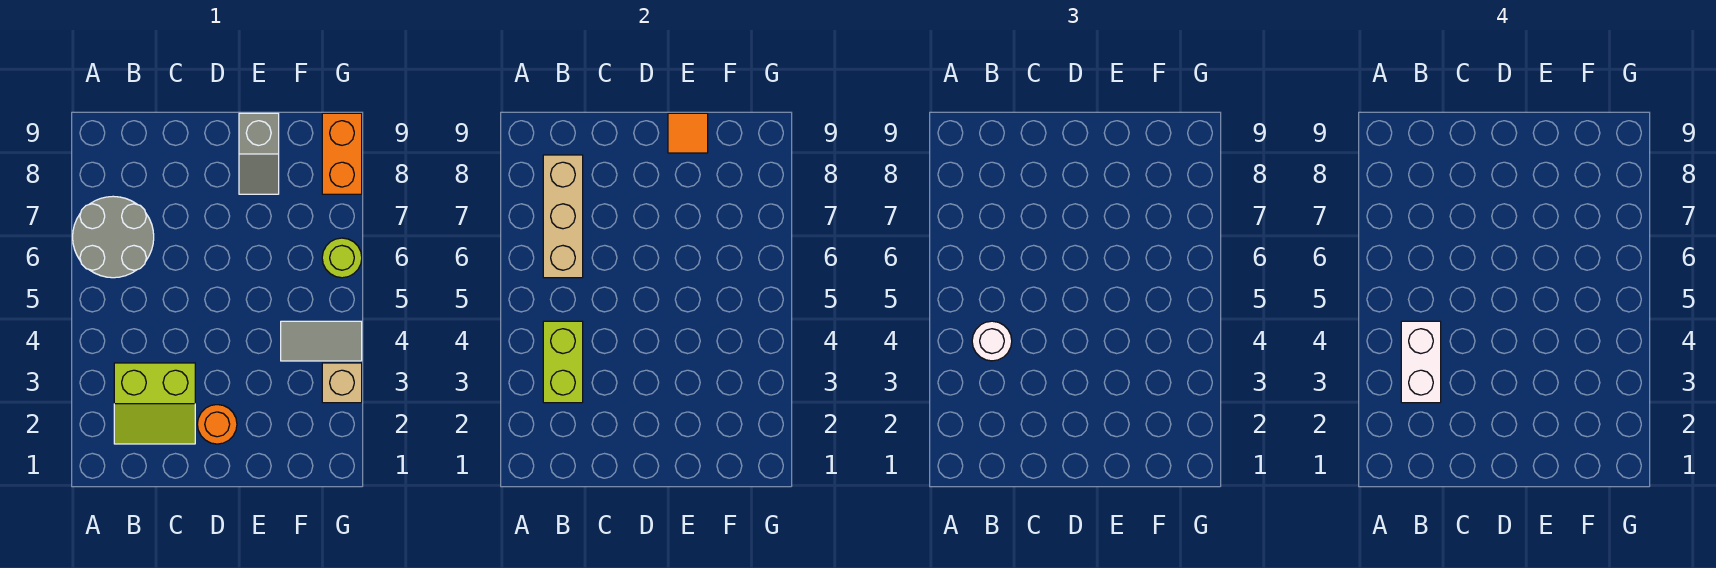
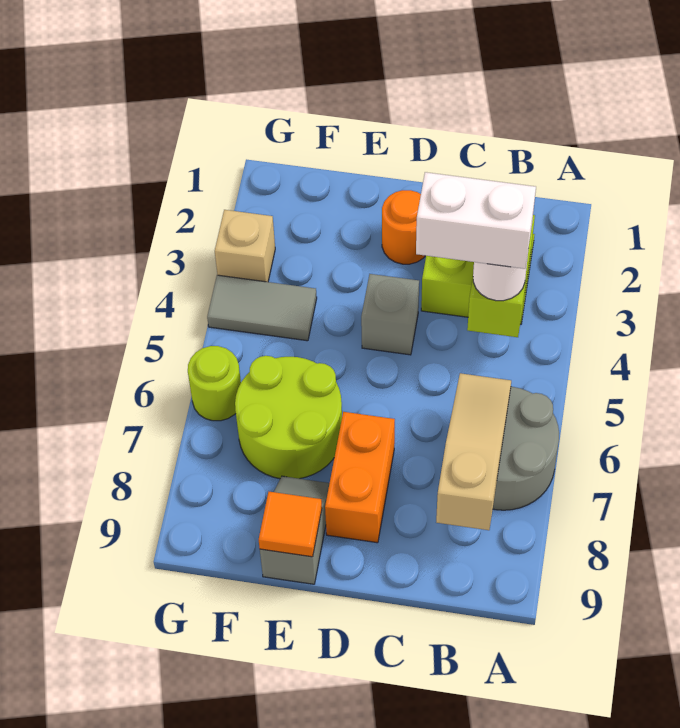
white brick B3:B4 level 4 -> white brick B4:C4 level 4
tan brick B6:B8 level 2 -> tan slope B6:B8 level 2 top 8
none -> grey brick D4 level 1
none -> lime round brick E6:F7 level 1
orange brick G8:G9 level 1 -> orange brick D7:D8 level 1

